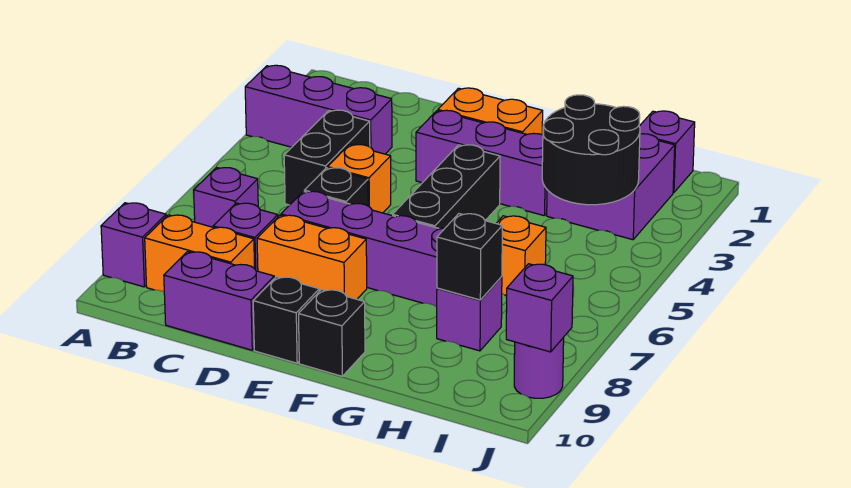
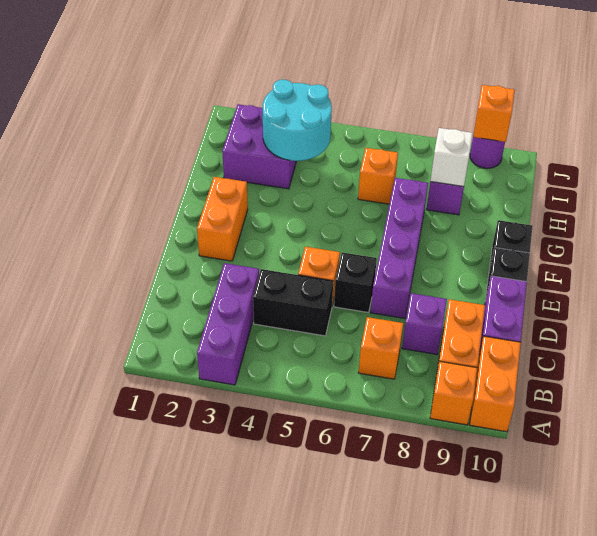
purple brick A9 level 1 -> orange brick A9 level 1
purple brick B7 level 1 -> orange brick B7 level 1
orange brick D8:E8 level 1 -> orange brick A10:B10 level 1
purple brick E3:G3 level 1 -> none
black brick F4:F6 level 1 -> none
black round brick H3:I4 level 2 -> cyan round brick H3:I4 level 2
black brick H8 level 2 -> white brick H8 level 2
purple brick I1 level 1 -> none
purple brick J9 level 2 -> orange brick J9 level 2

